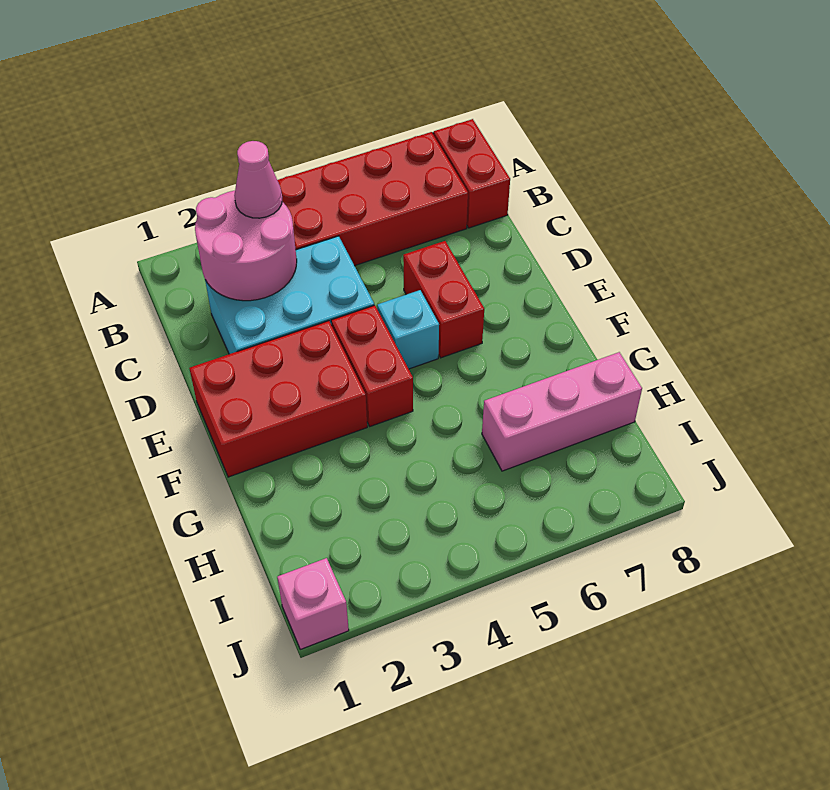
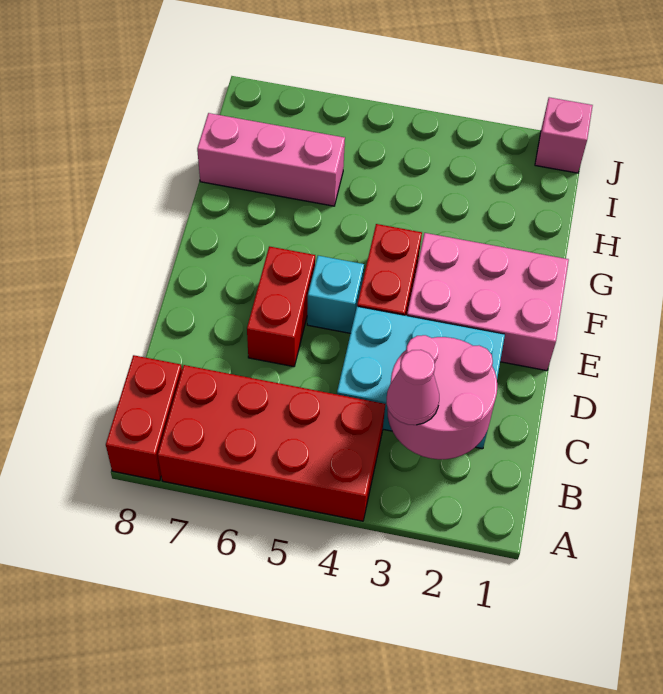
red brick E1:F3 level 1 -> pink brick E1:F3 level 1

